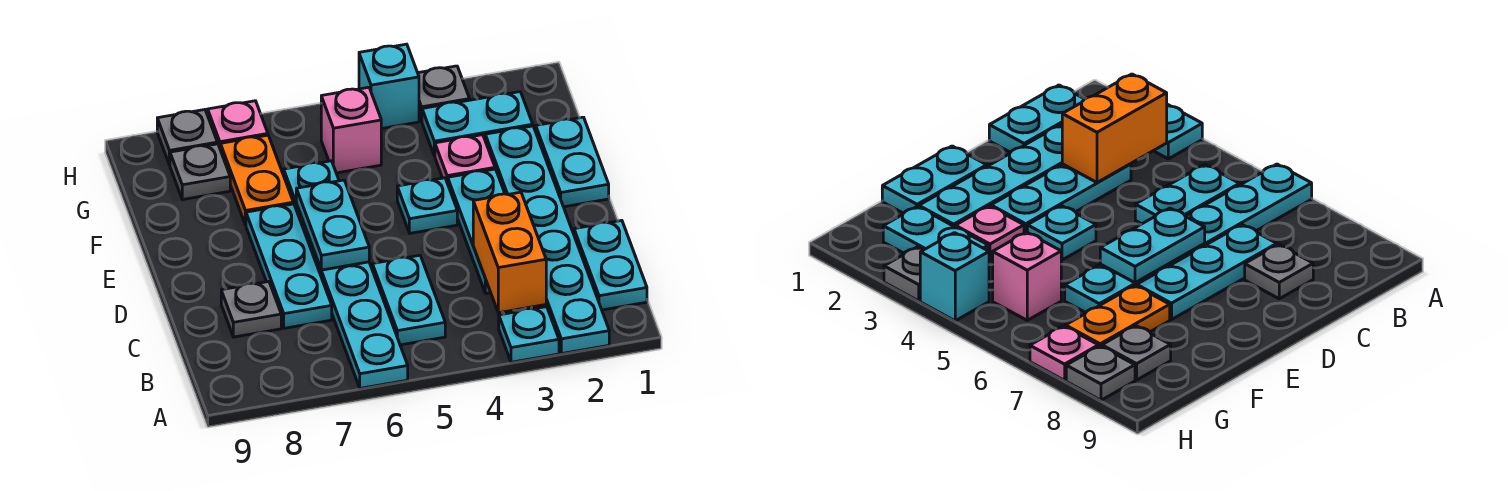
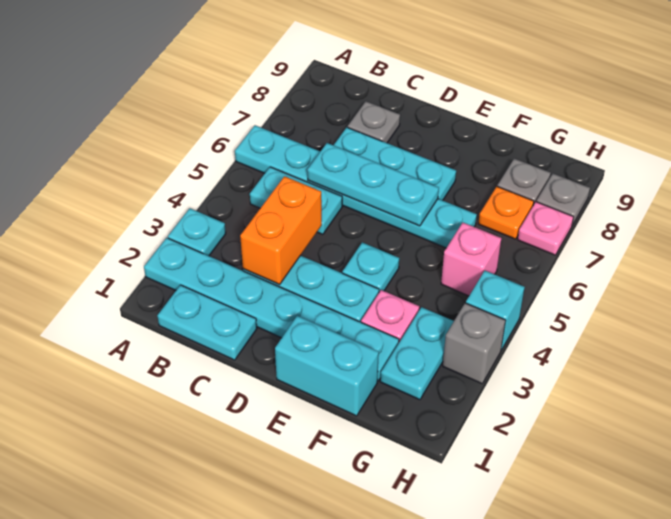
orange brick B3:C3 level 2 -> orange brick C3:C4 level 2
cyan plate D6:E6 level 2 -> cyan plate C6:E6 level 2
cyan plate E1:F1 level 1 -> cyan brick E1:F1 level 1
orange plate F7:G7 level 1 -> orange plate G7 level 1
grey plate H3 level 1 -> grey brick H3 level 1

